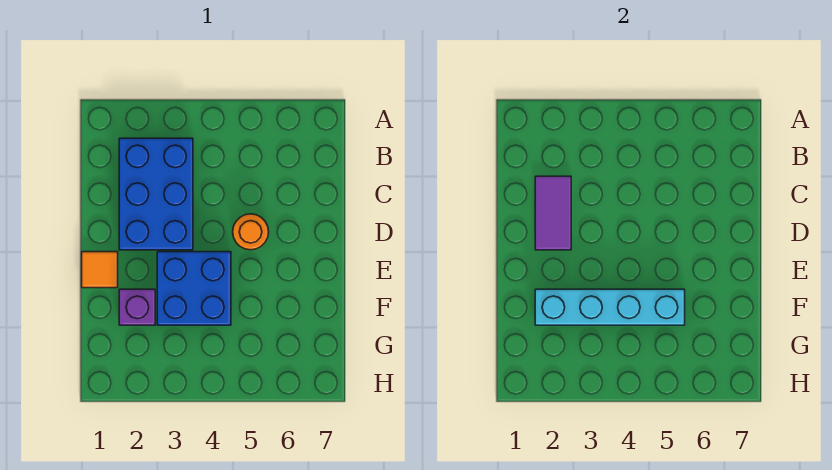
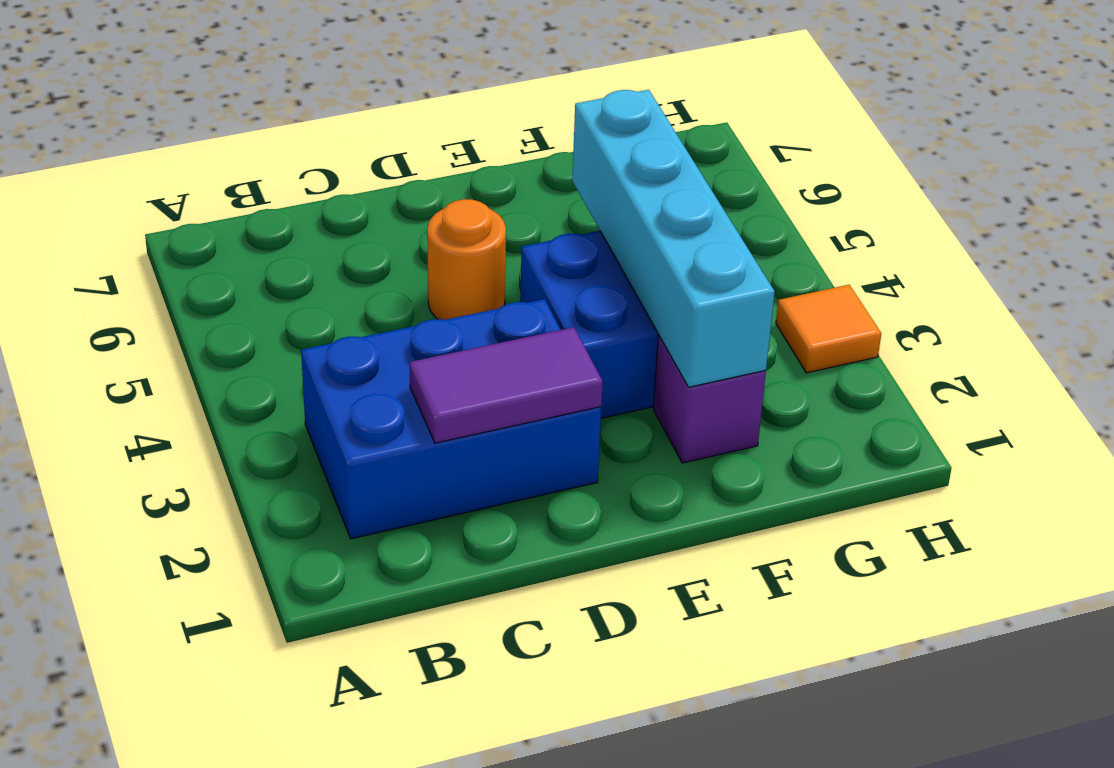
orange tile E1 level 1 -> orange tile H3 level 1

